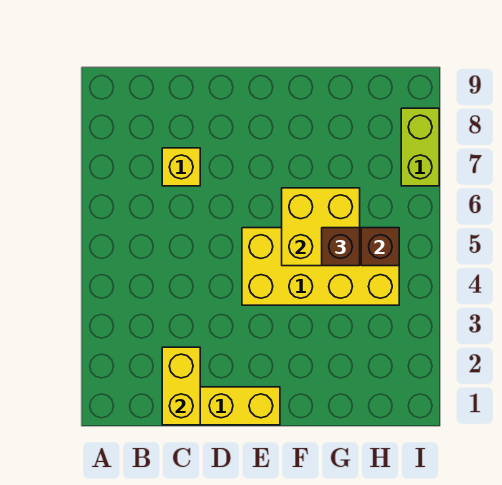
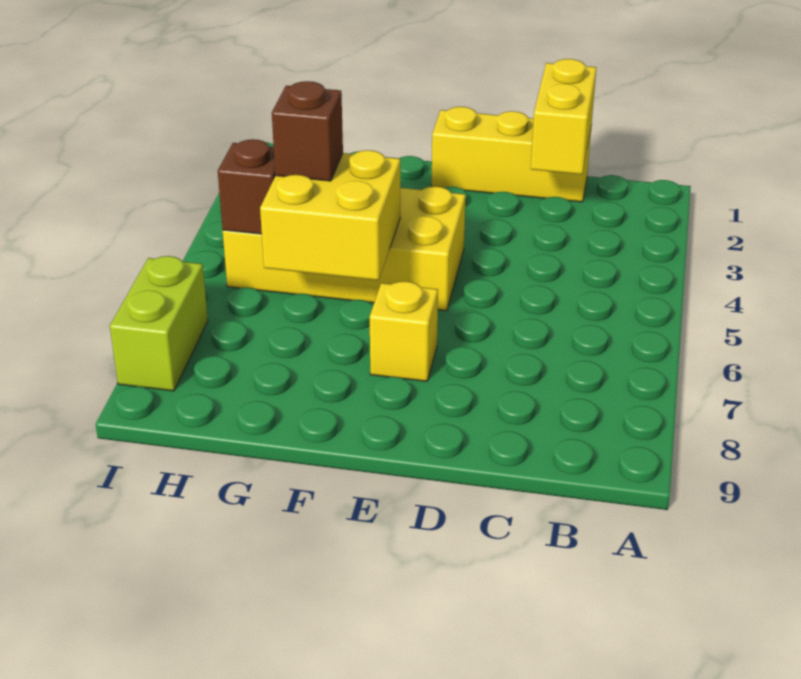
yellow brick C7 level 1 -> yellow brick E7 level 1

